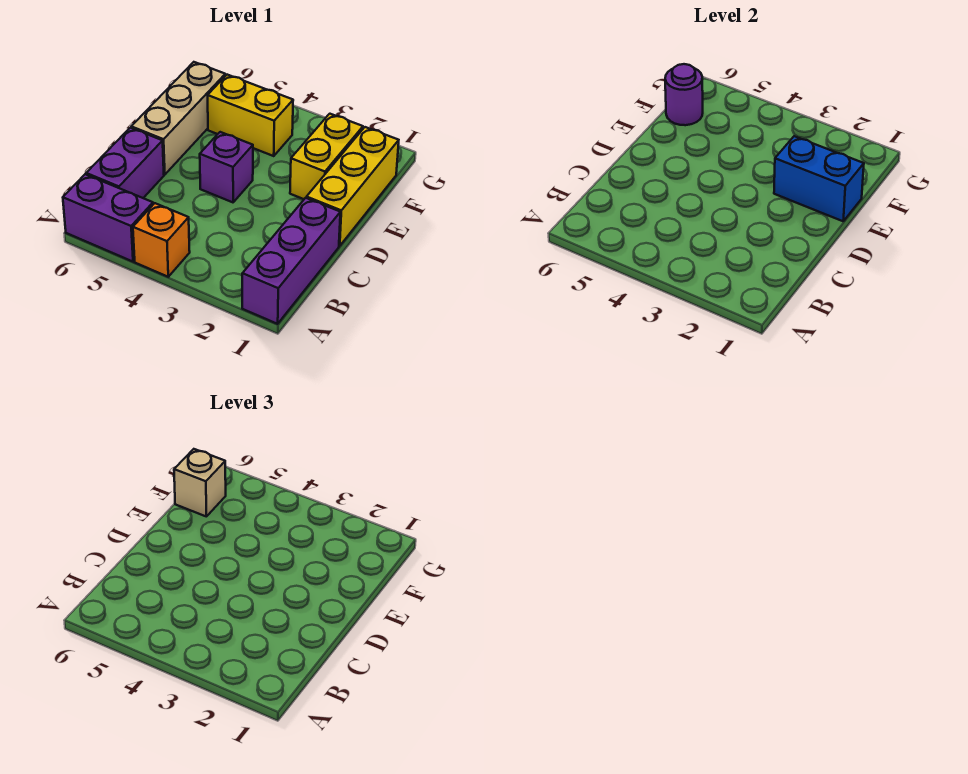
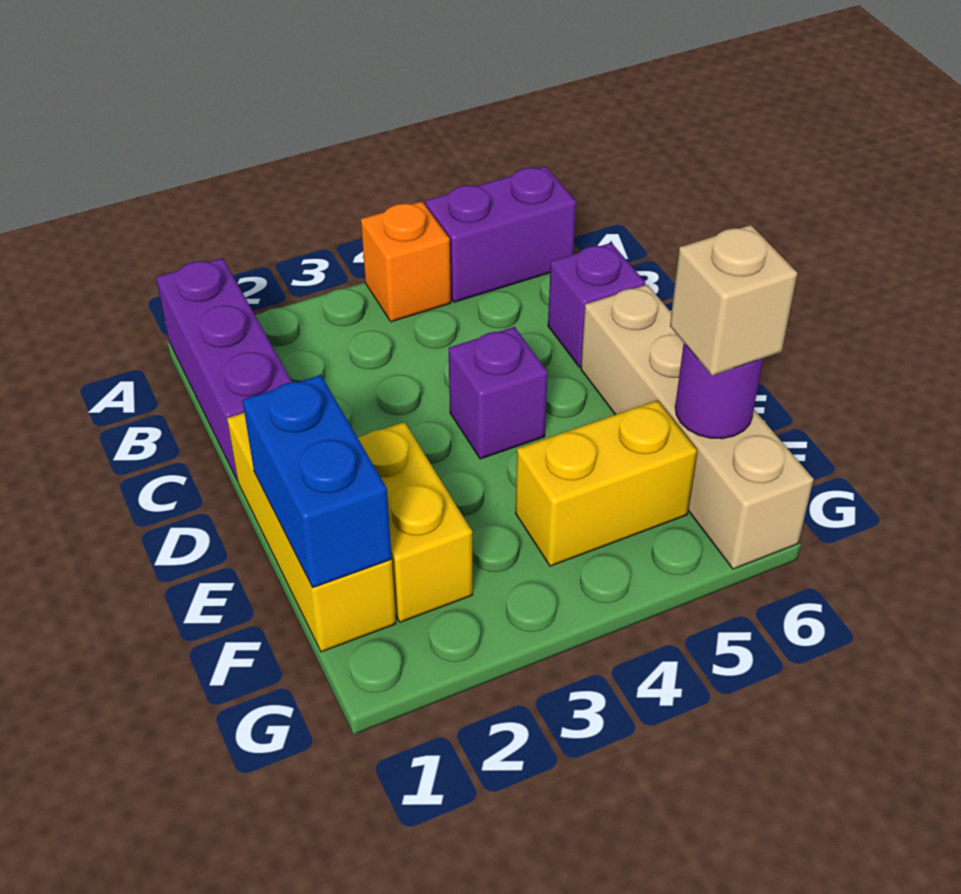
purple brick B6:C6 level 1 -> purple brick C6 level 1
tan brick D6:F6 level 1 -> tan brick D6:G6 level 1
blue brick E1:E2 level 2 -> blue brick E1:F1 level 2

